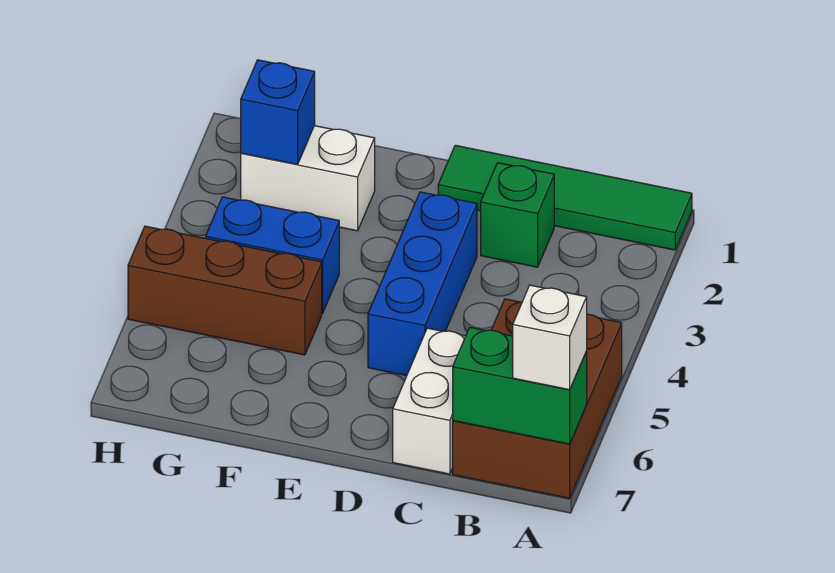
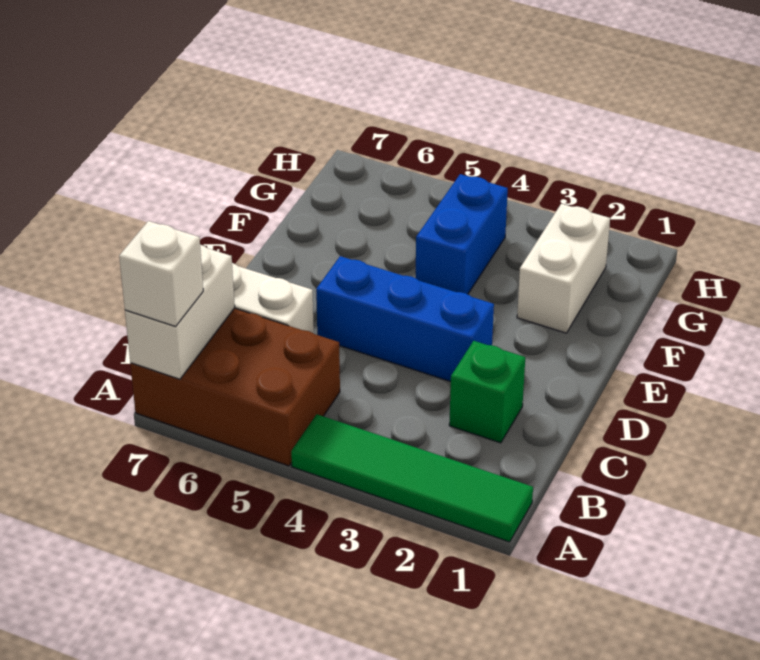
green tile A1:D1 level 1 -> green tile A1:A4 level 1
green brick A7:B7 level 2 -> white brick A7:B7 level 2
brown brick F5:H5 level 1 -> none
blue brick G2 level 2 -> none

